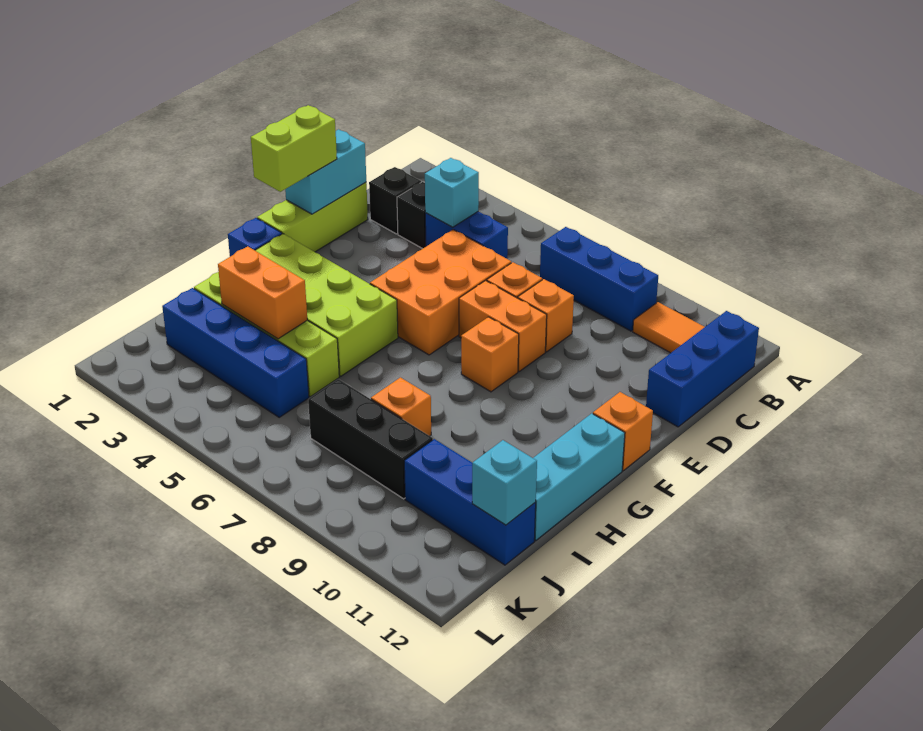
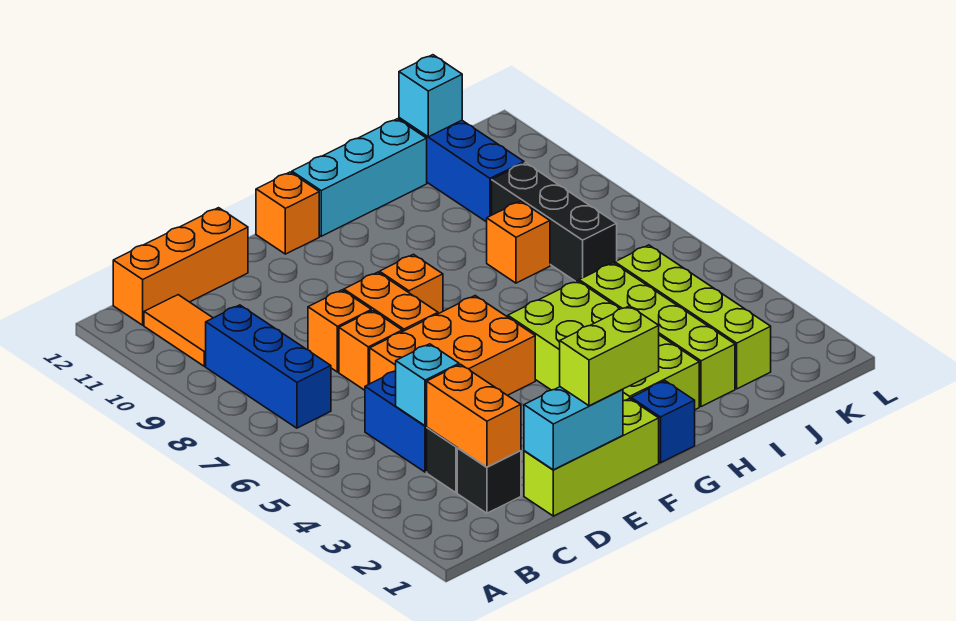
blue brick B12:D12 level 1 -> orange brick B12:D12 level 1
orange brick I3:I4 level 2 -> orange brick C2:C3 level 2
blue brick J2:J5 level 1 -> lime brick J2:J5 level 1

